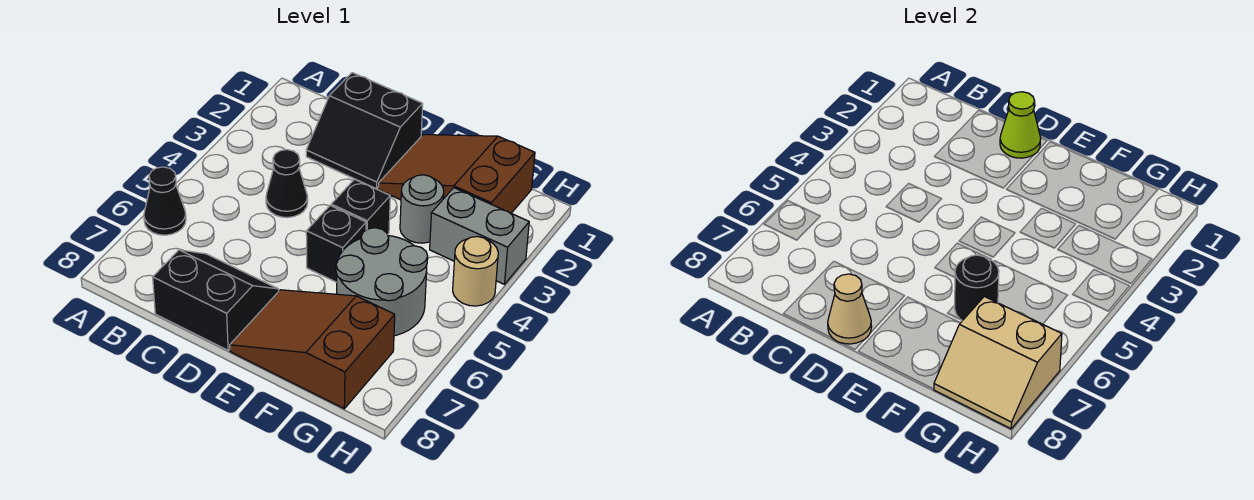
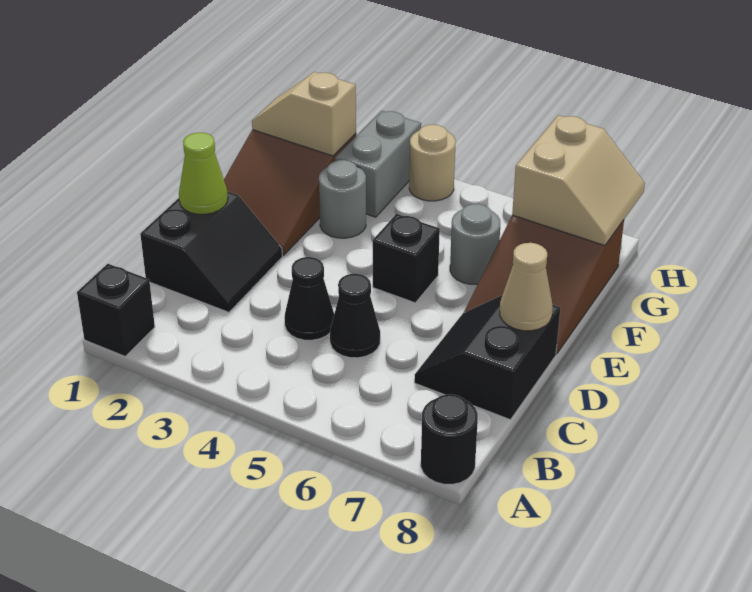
black cone A6 level 1 -> black cone C5 level 1
black brick E4 level 1 -> black brick A1 level 1
grey round brick F5:G6 level 1 -> grey round brick F6 level 1
black round brick F6 level 2 -> black round brick A8 level 1
none -> tan slope G1:G2 level 2 top 2

